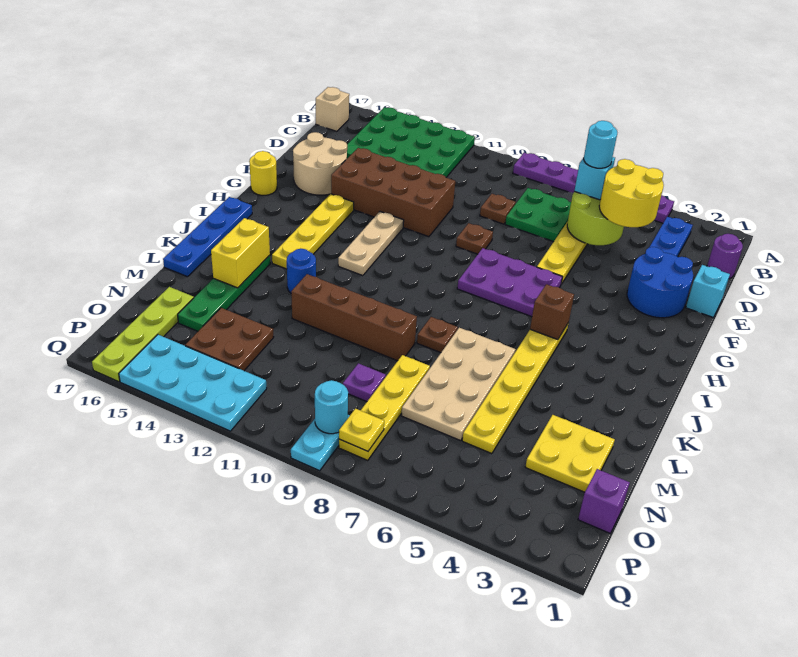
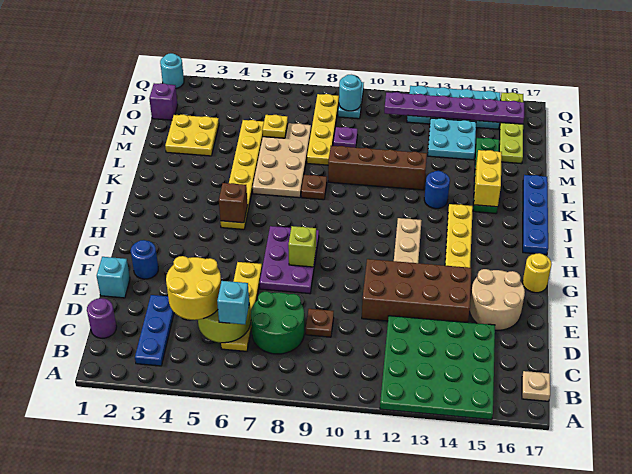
purple plate A4:A9 level 1 -> purple plate P11:P16 level 2
tan brick B17 level 1 -> tan plate B17 level 1
cyan round brick C6 level 4 -> cyan round brick Q1 level 1
green plate C7:D8 level 1 -> green round brick C7:D8 level 1
blue round brick E2:F3 level 1 -> blue round brick F2 level 1
brown plate F9 level 1 -> none
purple plate G6:H8 level 1 -> purple plate F7:H8 level 1
none -> lime brick G8 level 2
brown plate N13:O14 level 1 -> cyan plate N13:O14 level 1
yellow plate P8 level 2 -> yellow plate N6 level 2

